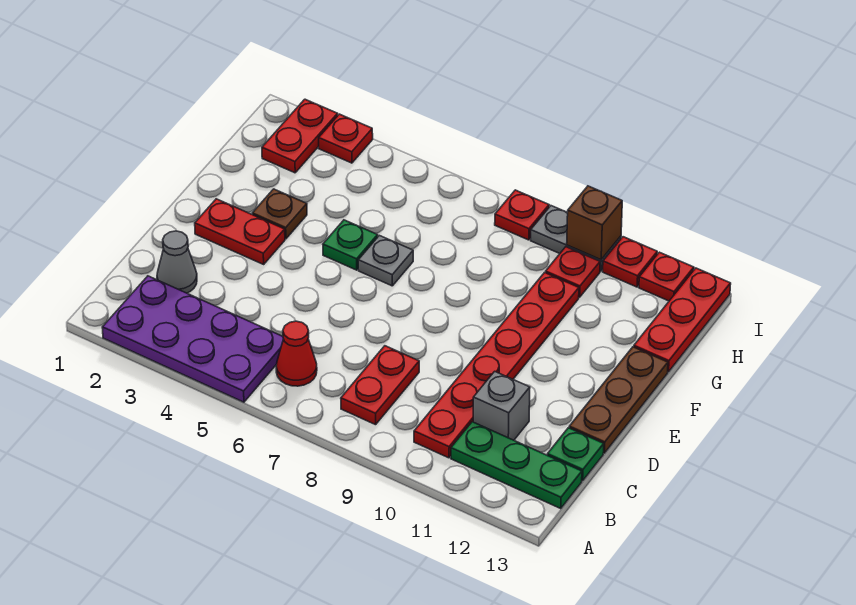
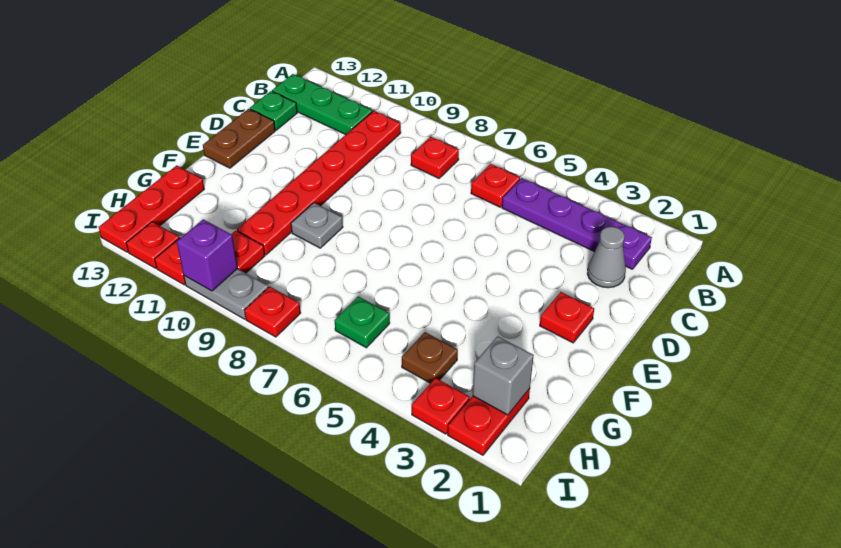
purple plate A2:B5 level 1 -> purple plate B2:B5 level 1
red cone B6 level 1 -> red plate B6 level 1
red plate B8:C8 level 1 -> red plate B8 level 1
grey brick C11 level 1 -> grey brick H2 level 2
brown plate D13:F13 level 1 -> brown plate D13:E13 level 1
red plate E2:E3 level 1 -> red plate E2 level 1
brown plate F3 level 1 -> brown plate H4 level 1
green plate F5 level 1 -> green plate H6 level 1
grey plate F6 level 1 -> grey plate F9 level 1
brown brick I10 level 2 -> purple brick I10 level 2

